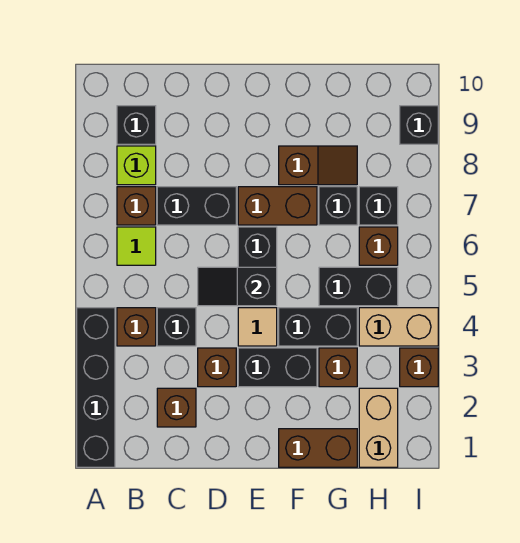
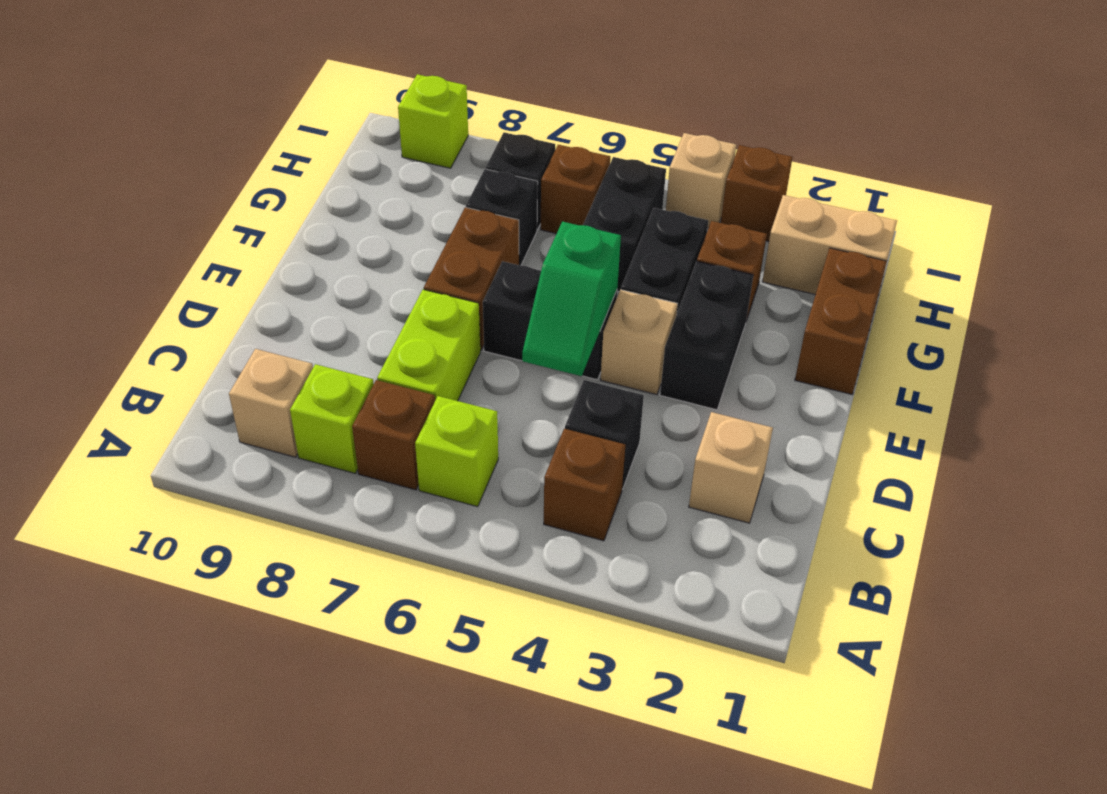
black brick A1:A4 level 1 -> none
lime tile B6 level 1 -> lime brick B6 level 1
black brick B9 level 1 -> tan brick B9 level 1
brown brick C2 level 1 -> tan brick C2 level 1
black brick C7:D7 level 1 -> lime brick C7:D7 level 1
brown brick D3 level 1 -> none
black slope D5:E5 level 2 top E -> green slope D5:E5 level 2 top E
tan tile E4 level 1 -> tan brick E4 level 1
brown slope F8:G8 level 1 top F -> none
tan brick H4:I4 level 1 -> tan brick I4 level 1
black brick I9 level 1 -> lime brick I9 level 1

